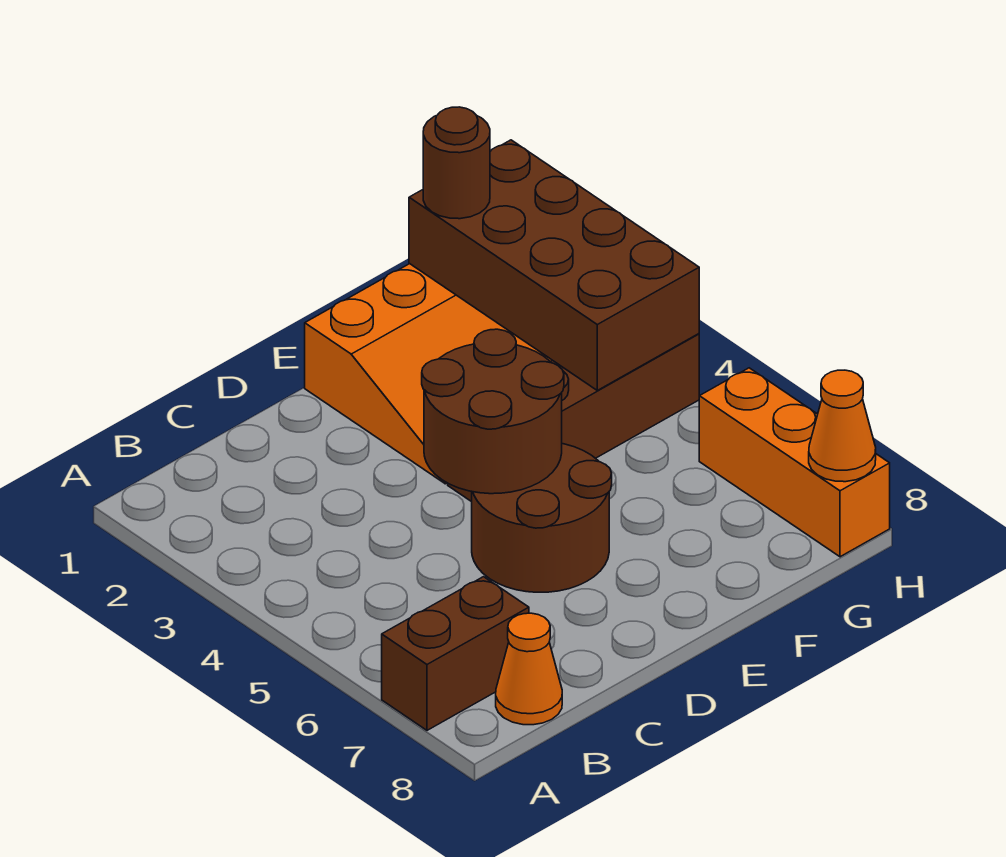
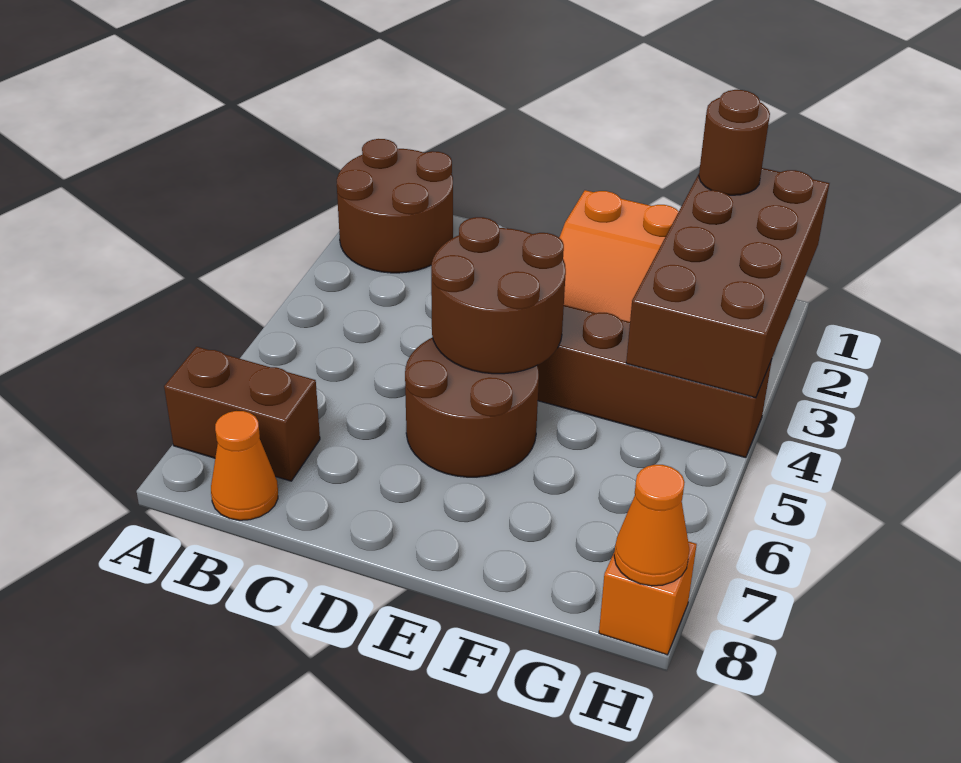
none -> brown round brick A1:B2 level 1
orange brick H6:H8 level 1 -> orange brick H8 level 1

